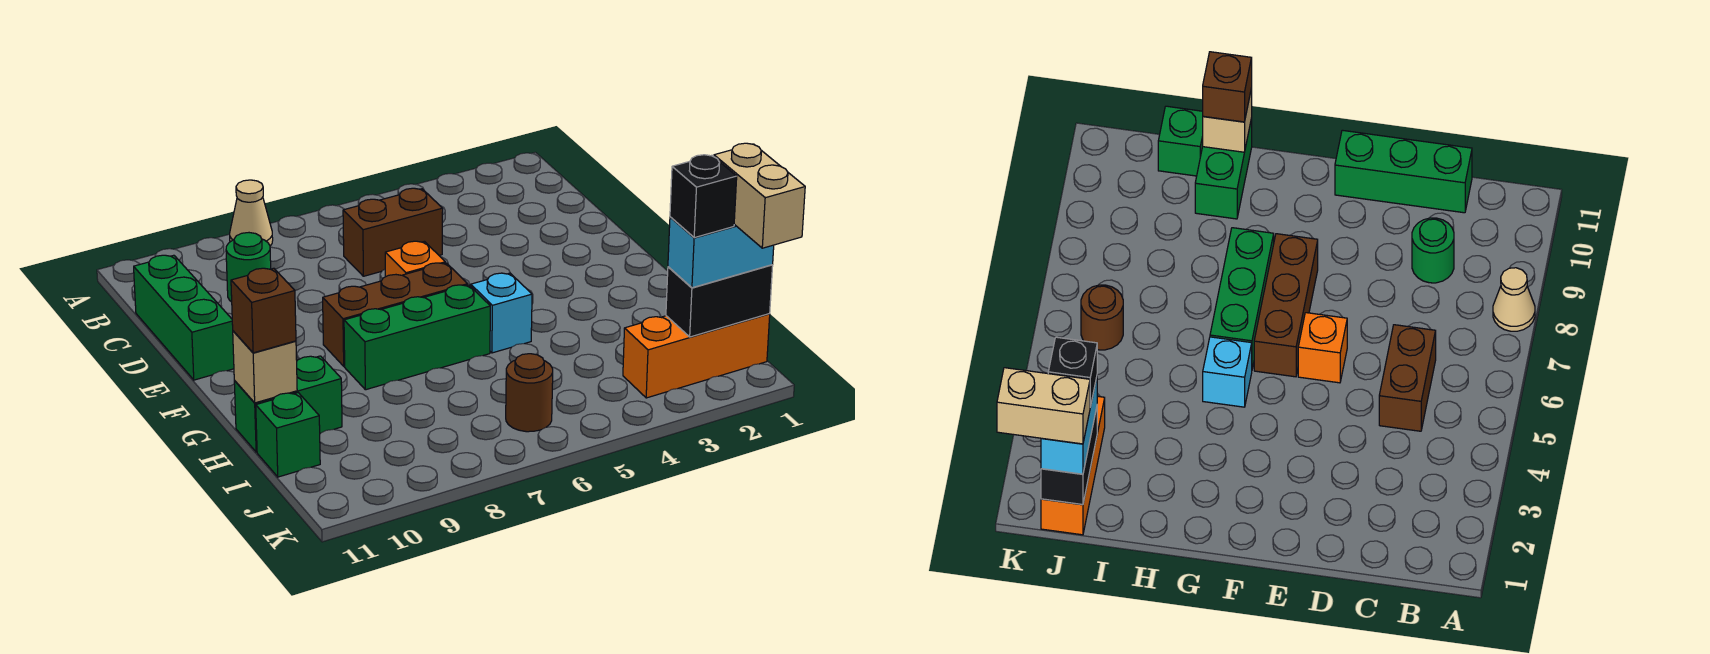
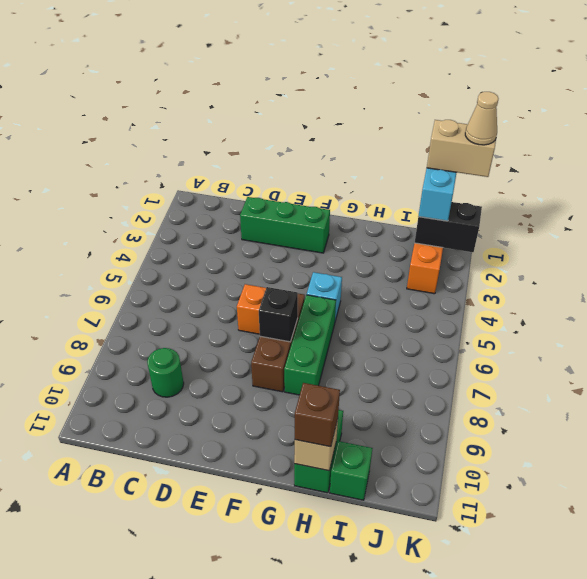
tan cone A8 level 1 -> tan cone K1 level 5
brown brick C5:C6 level 1 -> none
green brick C11:E11 level 1 -> green brick D2:F2 level 1
black brick J1:J2 level 2 -> black brick J2:K2 level 2
black brick J2 level 4 -> black brick F7 level 2
brown round brick J6 level 1 -> none

